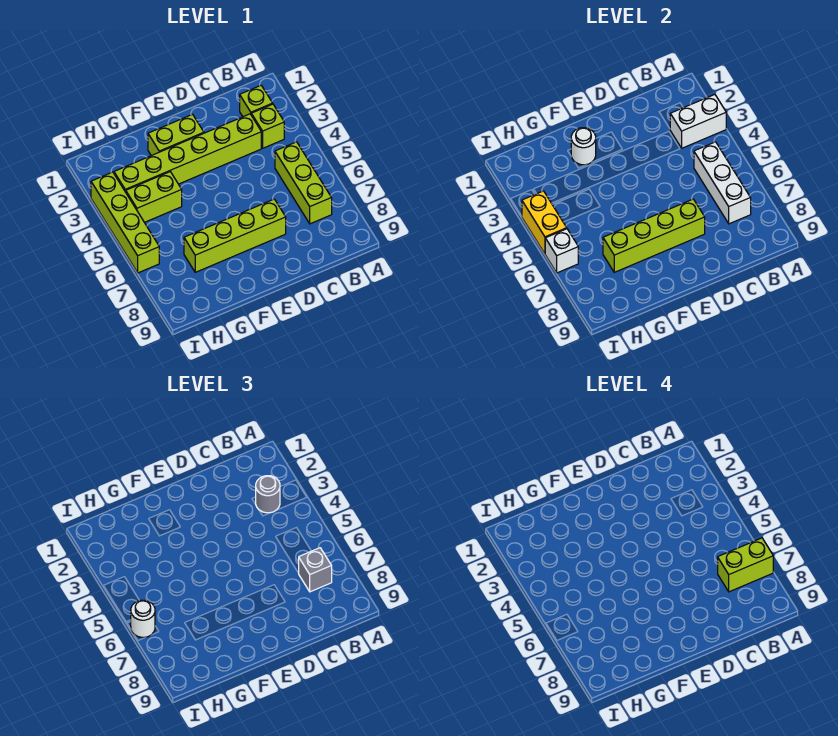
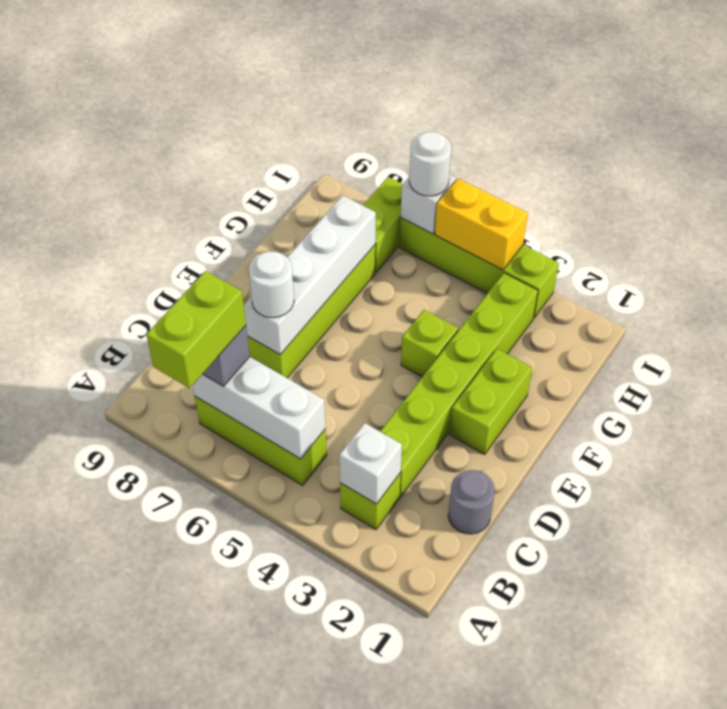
white brick A3:B3 level 2 -> white brick B3 level 2
lime brick B2 level 1 -> lime brick F4 level 1
grey round brick B3 level 3 -> grey round brick C1 level 1
lime brick D7:G7 level 2 -> white brick D7:G7 level 2
white round brick F2 level 2 -> white round brick D7 level 3
lime brick G4:H4 level 1 -> lime brick H7:I7 level 1

